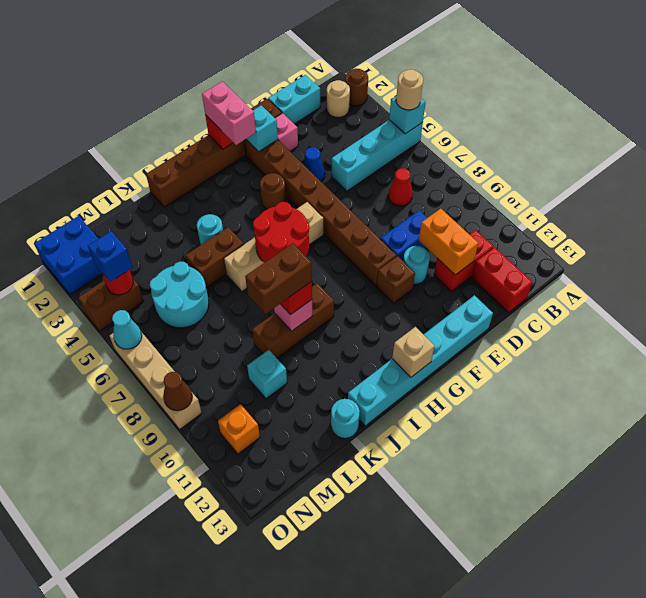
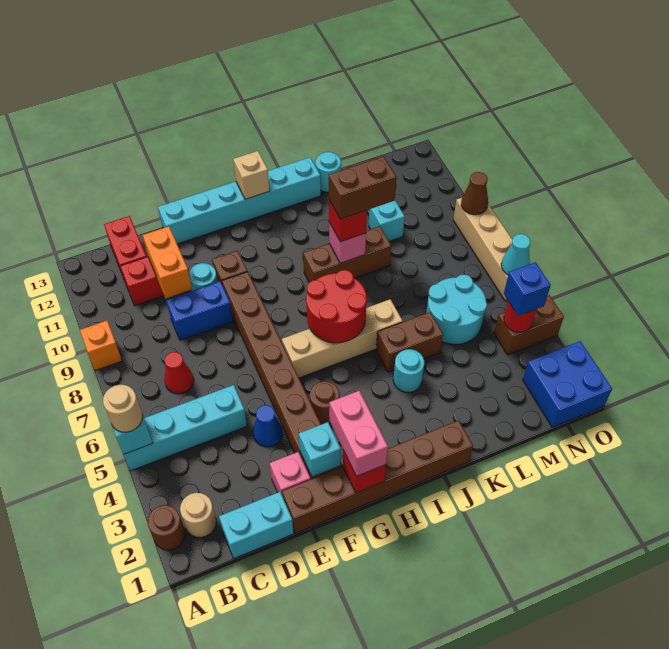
orange brick N11 level 1 -> orange brick A9 level 1

